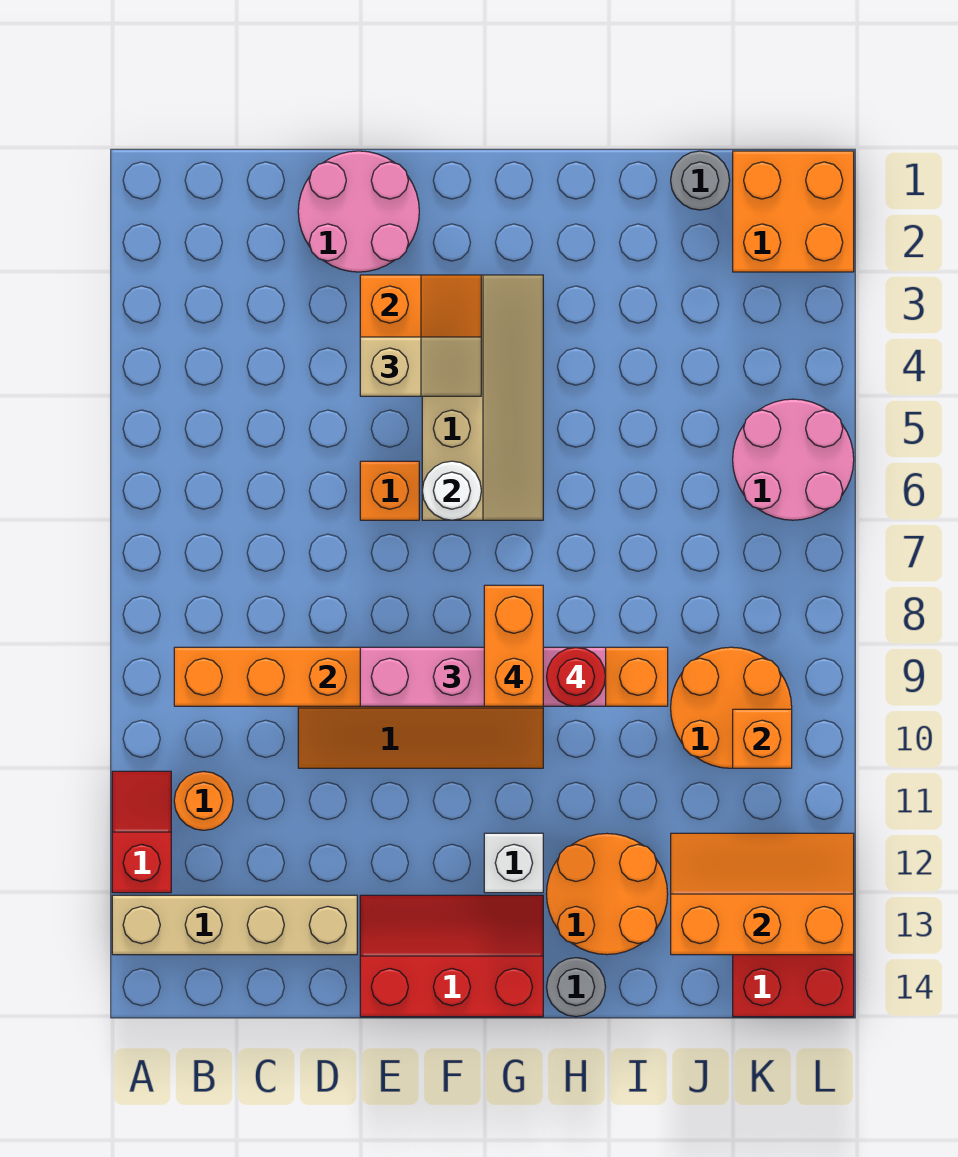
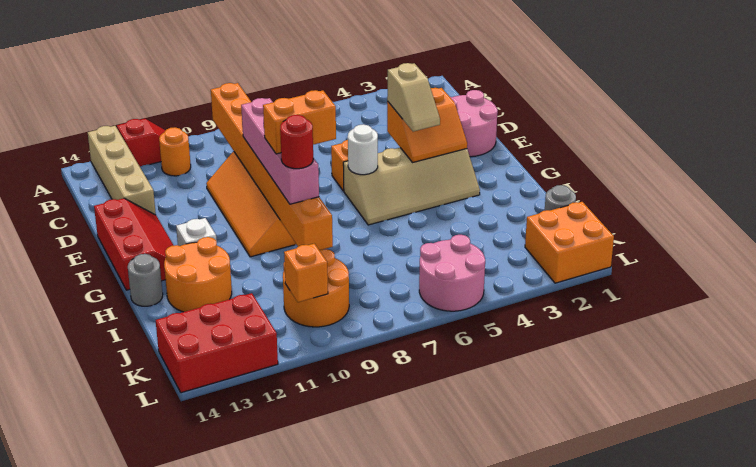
orange slope J12:L13 level 2 top 13 -> none

